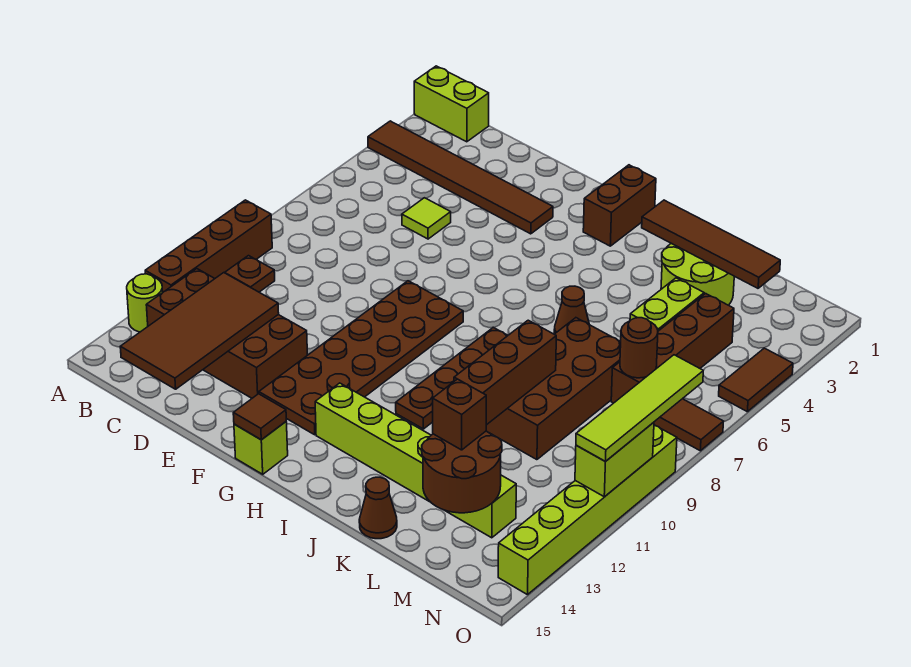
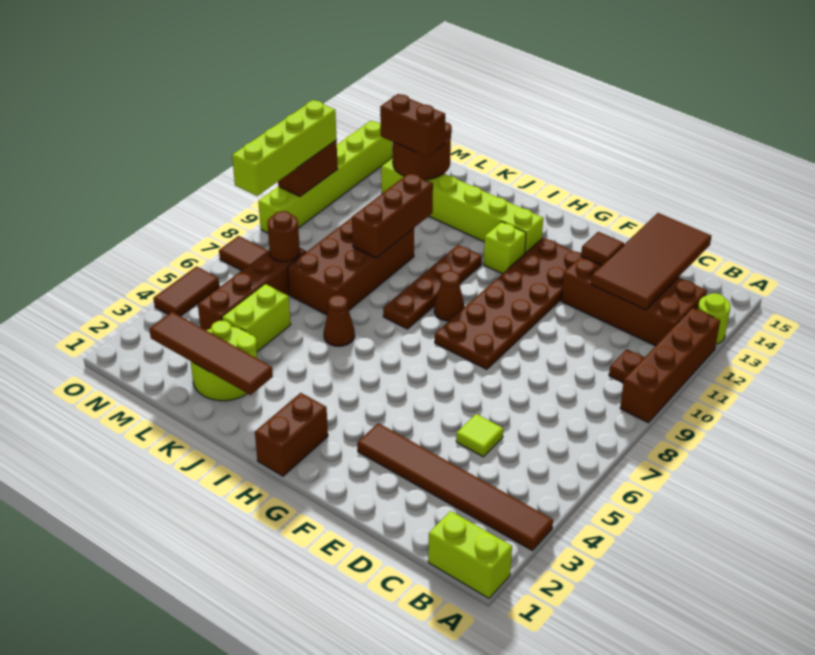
lime brick G15 level 1 -> lime brick H12 level 1
brown tile G15 level 2 -> brown tile E13 level 2
brown cone K15 level 1 -> brown cone H9 level 1
brown brick L13 level 3 -> brown brick L13:M13 level 3
lime tile O8:O11 level 3 -> lime brick O8:O11 level 3
lime brick O10:O11 level 2 -> brown brick O10:O11 level 2

